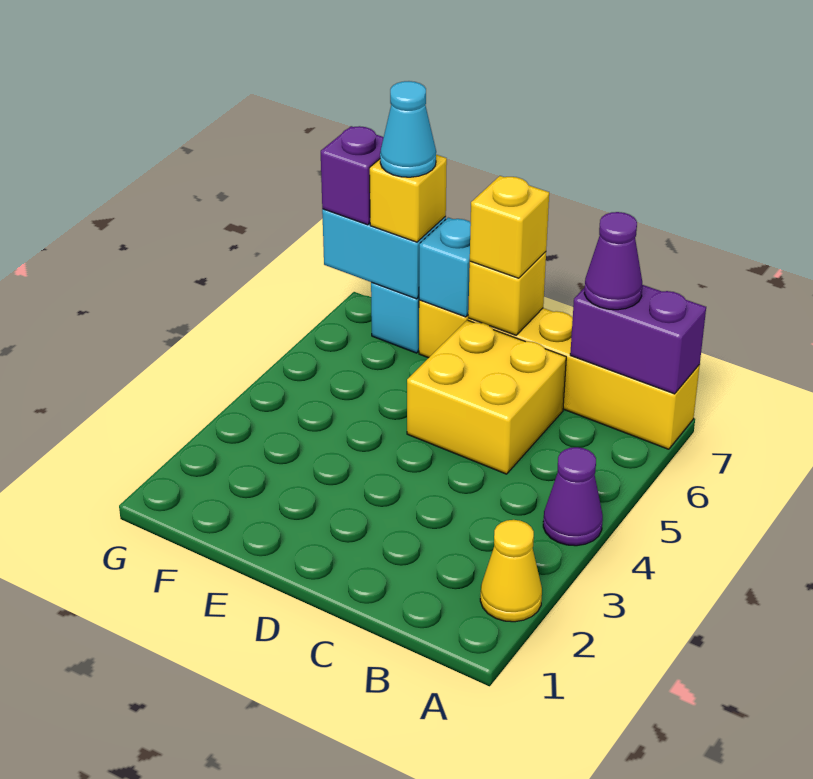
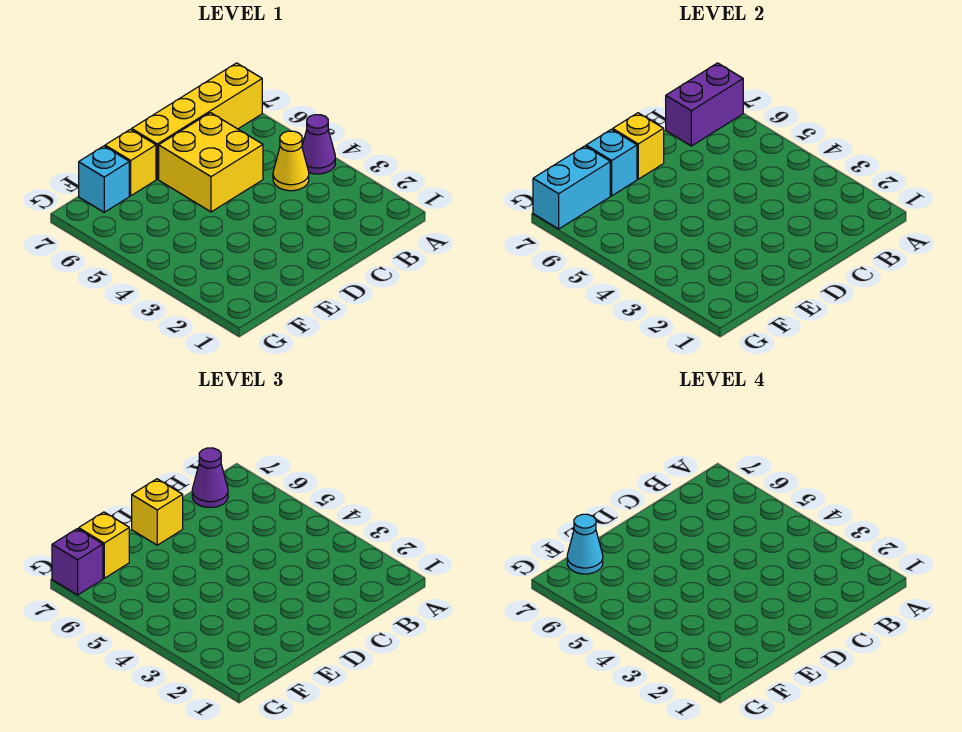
yellow cone A2 level 1 -> yellow cone B4 level 1

